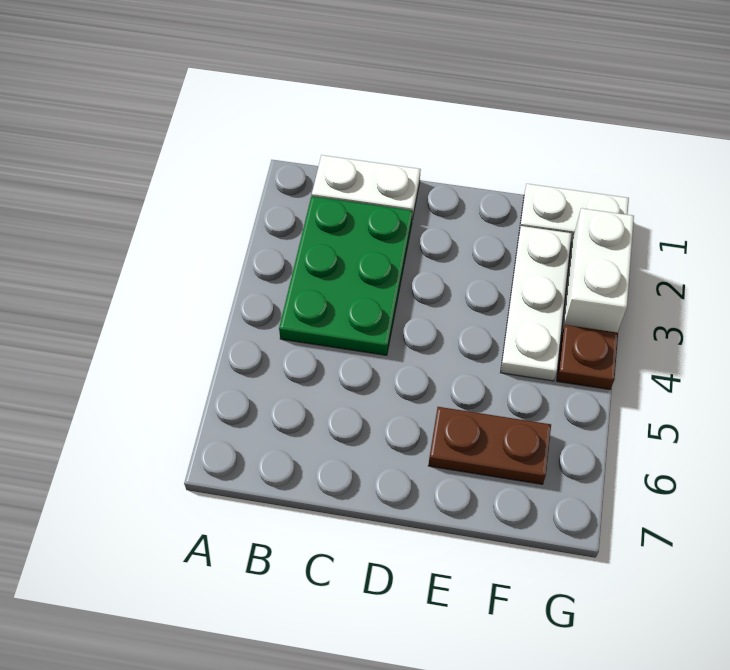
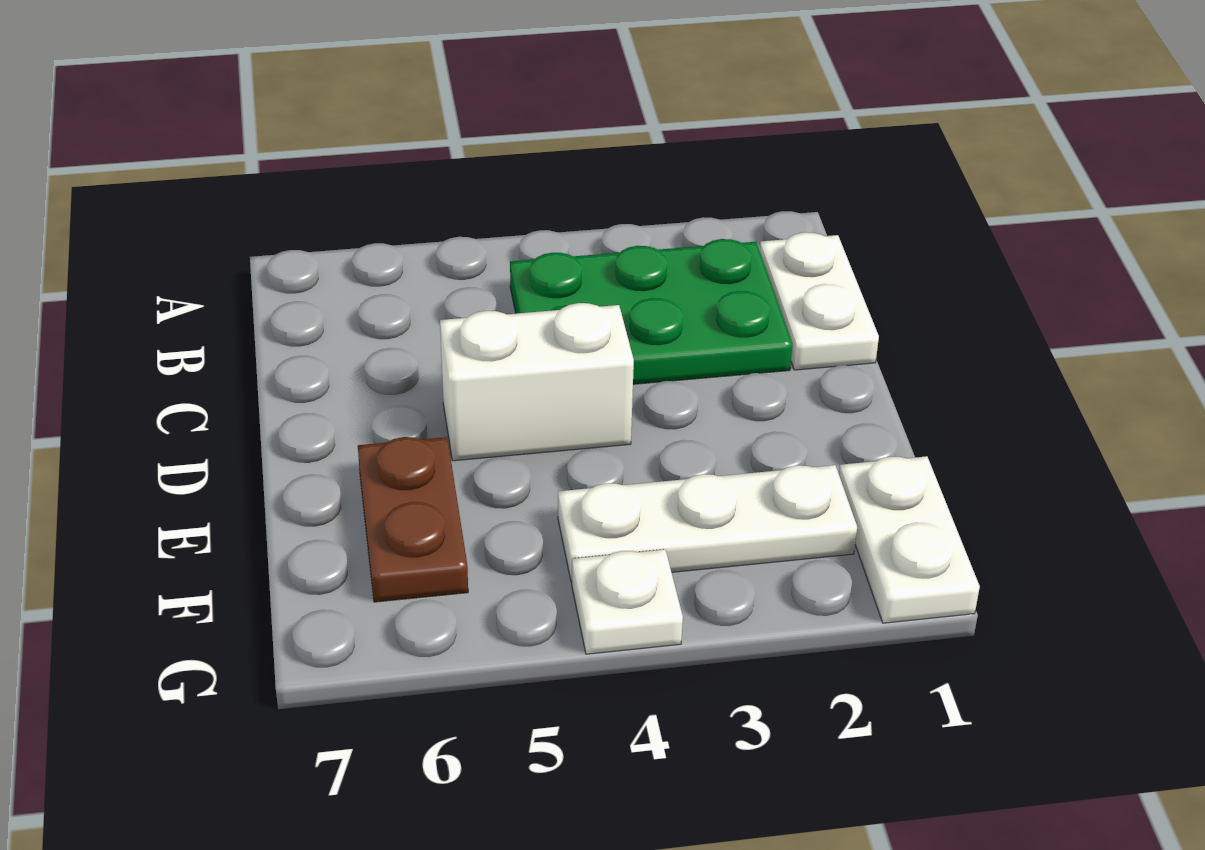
white brick G2:G3 level 1 -> white brick D4:D5 level 1
brown plate G4 level 1 -> white plate G4 level 1

